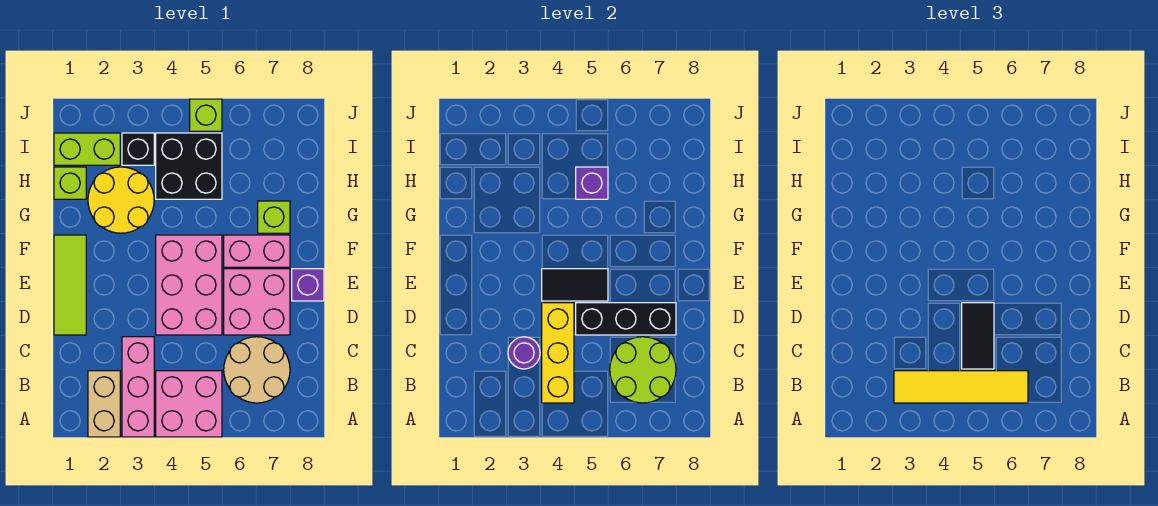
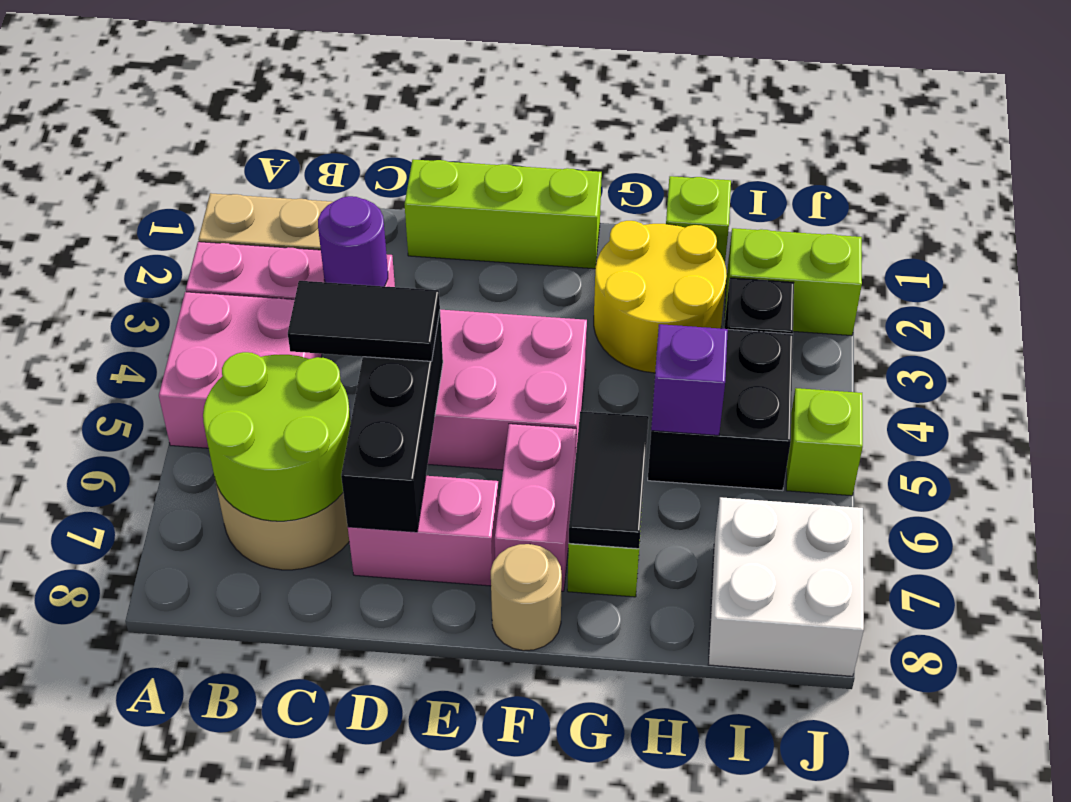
yellow tile B3:B6 level 3 -> none
yellow brick B4:D4 level 2 -> none
lime tile D1:F1 level 1 -> lime brick D1:F1 level 1
pink brick D6:E7 level 1 -> pink brick D7:E7 level 1
black tile E4:E5 level 2 -> black tile G6:G7 level 2
purple brick E8 level 1 -> none
none -> tan round brick F8 level 1
lime brick I1:I2 level 1 -> lime brick I2:J2 level 1
none -> white brick I7:J8 level 1

